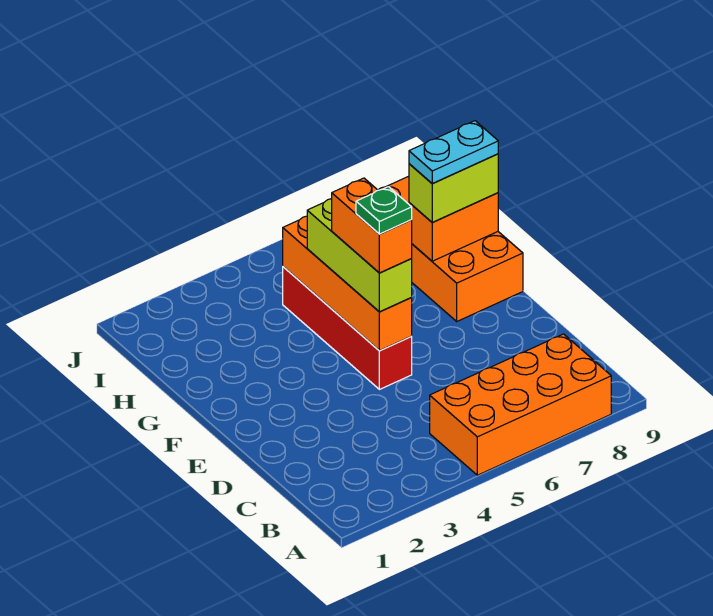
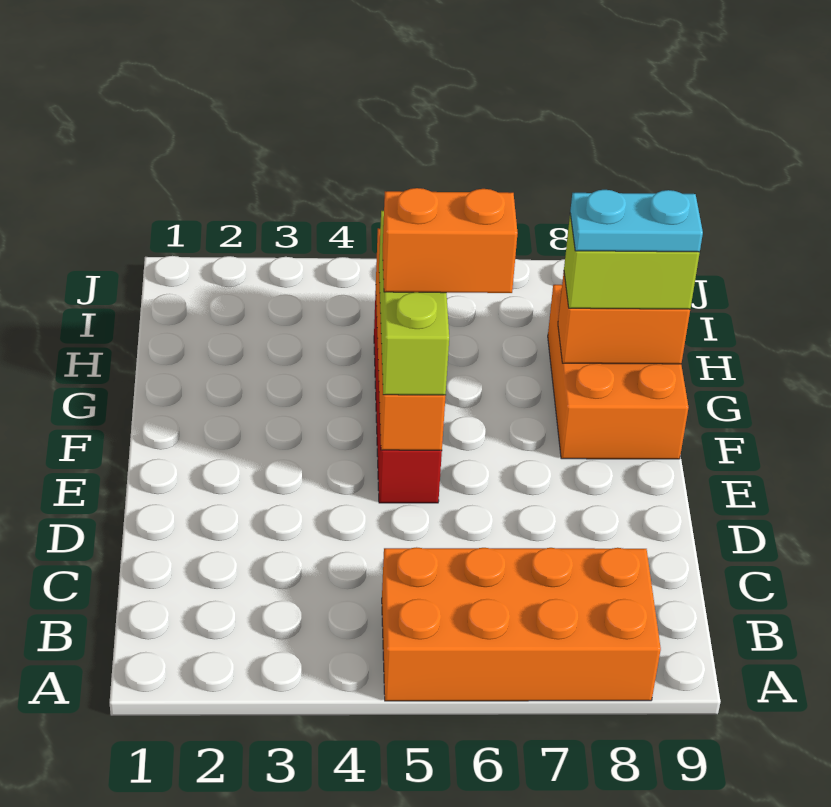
orange brick E5:F5 level 4 -> orange brick F5:F6 level 4
green plate E5 level 5 -> none
orange brick F8:I9 level 1 -> orange brick F8:H9 level 1

